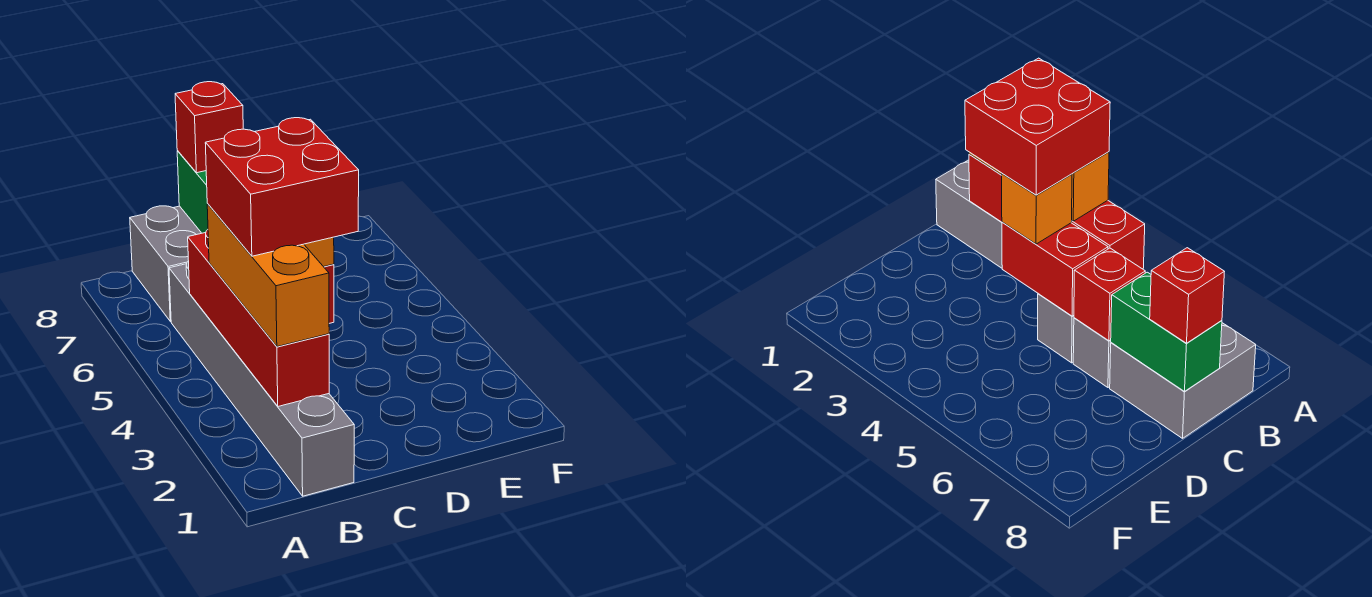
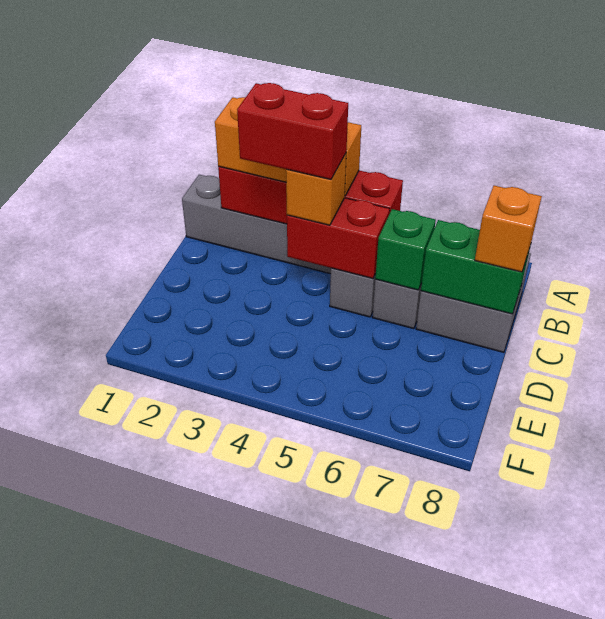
red brick B3:C4 level 4 -> red brick C3:C4 level 4
red brick C6 level 2 -> green brick C6 level 2
red brick C8 level 3 -> orange brick C8 level 3

